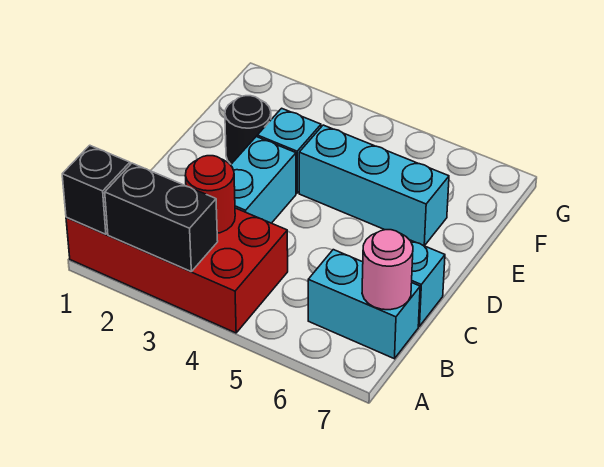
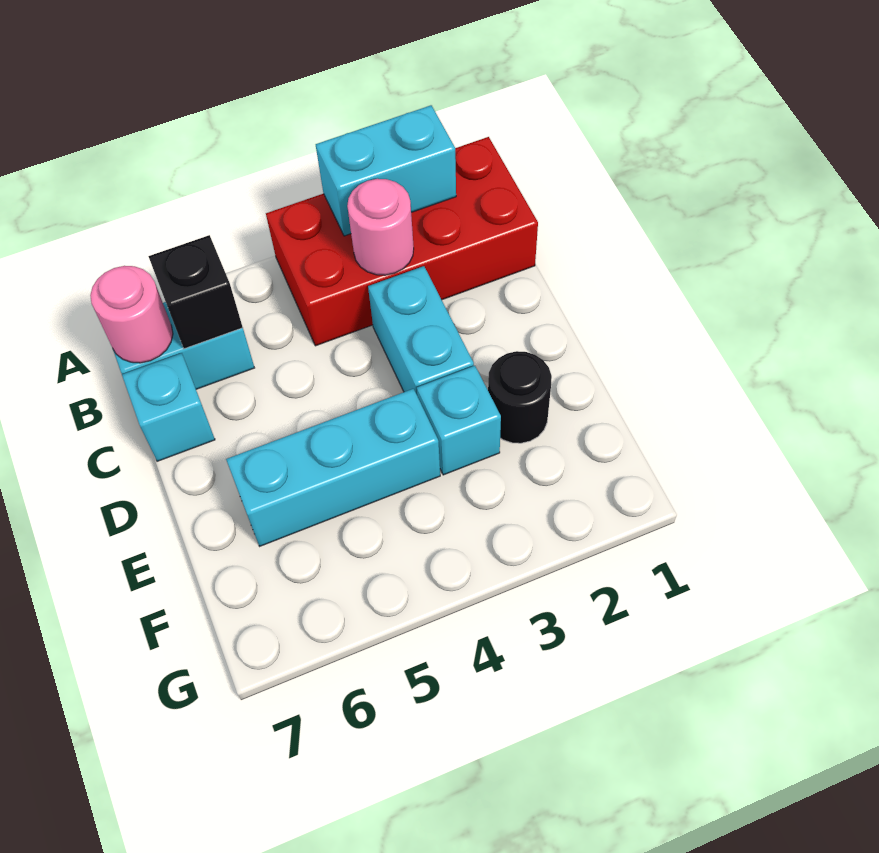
black brick A1 level 2 -> black brick B6 level 2
black brick A2:A3 level 2 -> cyan brick A2:A3 level 2
red round brick B3 level 2 -> pink round brick B3 level 2

